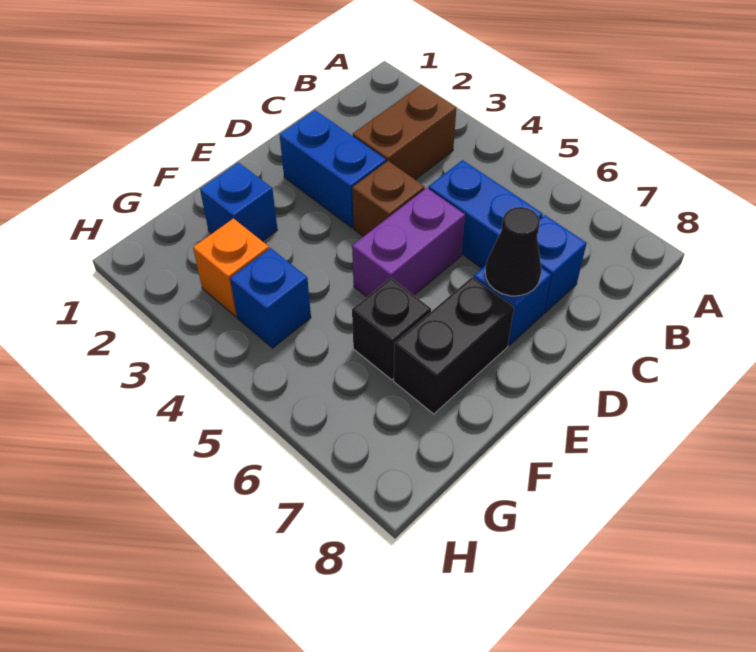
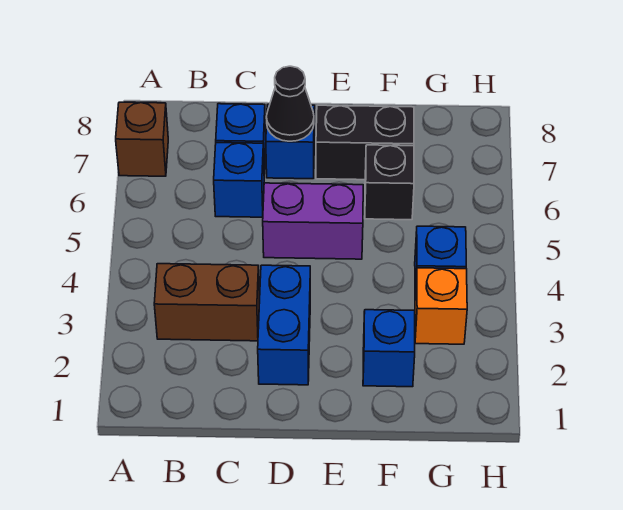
blue brick C5:C6 level 1 -> blue brick C6 level 1
brown brick D4 level 1 -> brown brick A7 level 1

